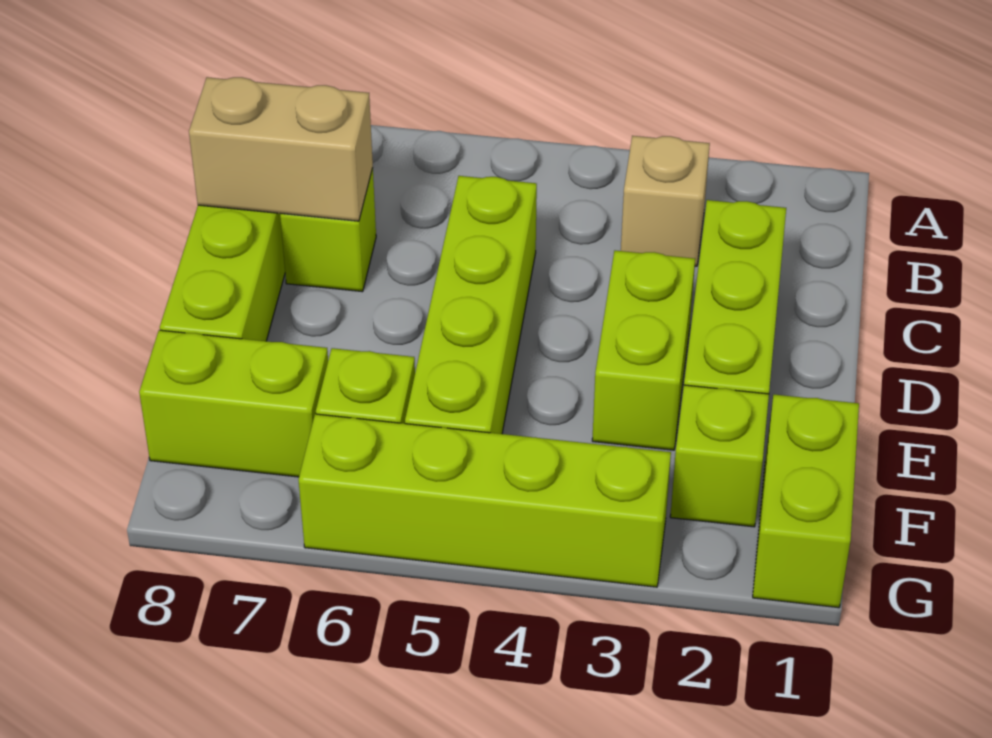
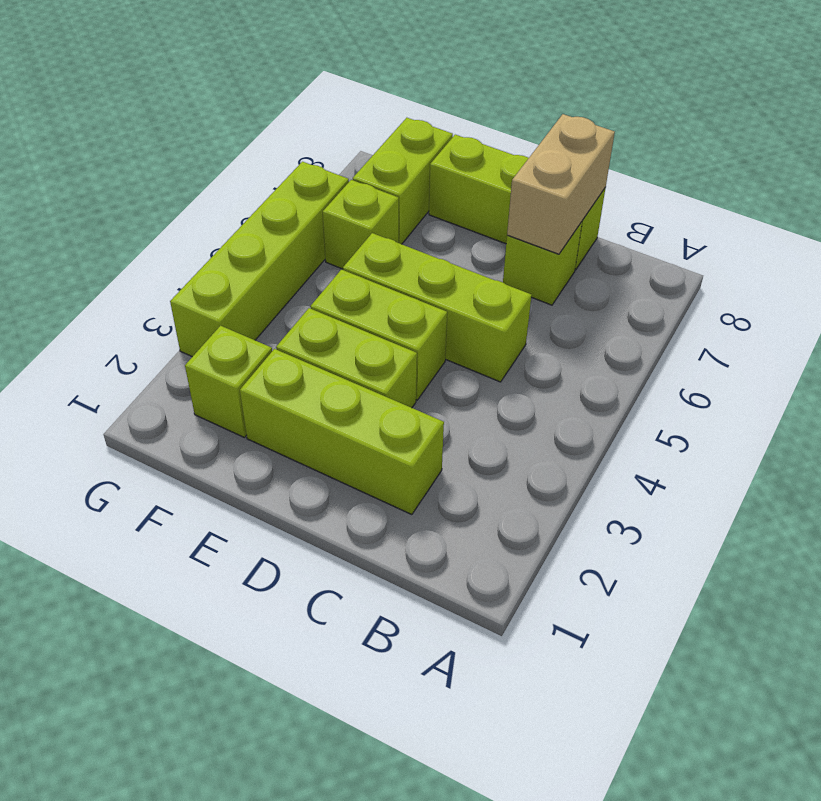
tan brick B3 level 1 -> none
lime brick C5:F5 level 1 -> lime brick C5:E5 level 1
lime brick F1:G1 level 1 -> lime brick D4:E4 level 1

